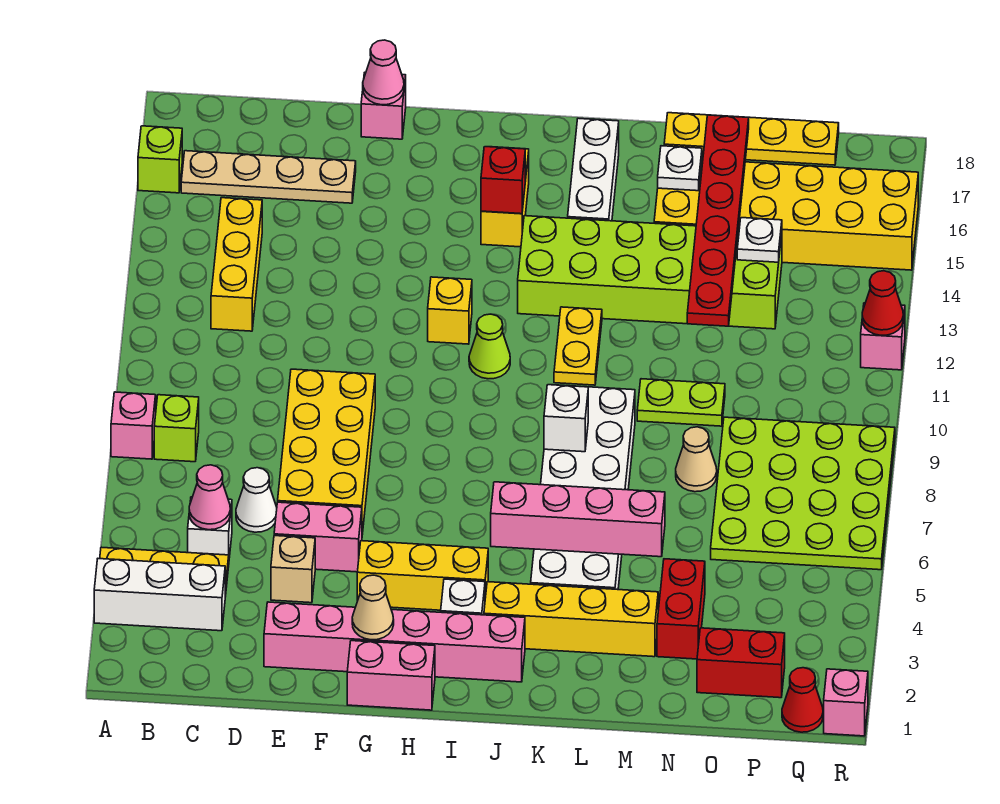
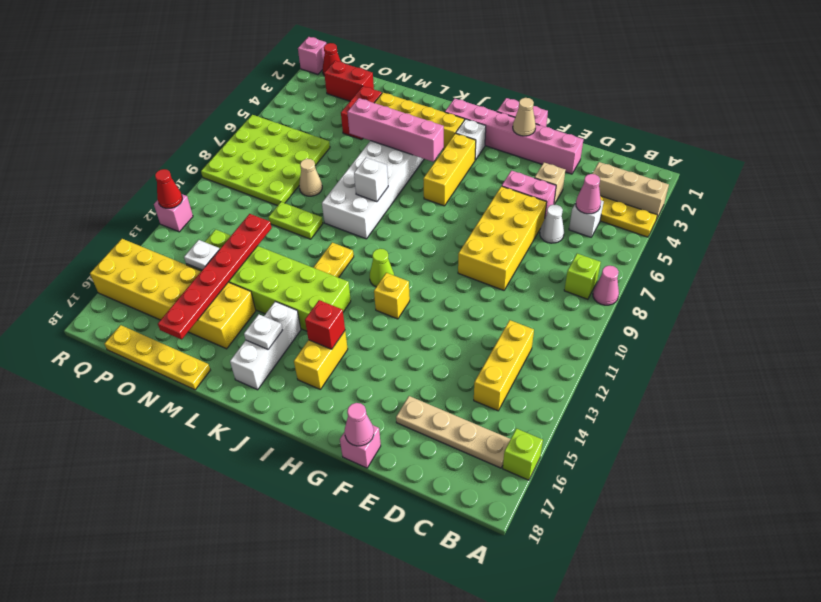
white brick A3:C3 level 1 -> tan brick A3:C3 level 1
pink brick A8 level 1 -> pink cone A8 level 1
yellow brick G4:I4 level 1 -> yellow brick I4:I6 level 1
white plate M16 level 2 -> white plate K16 level 2

